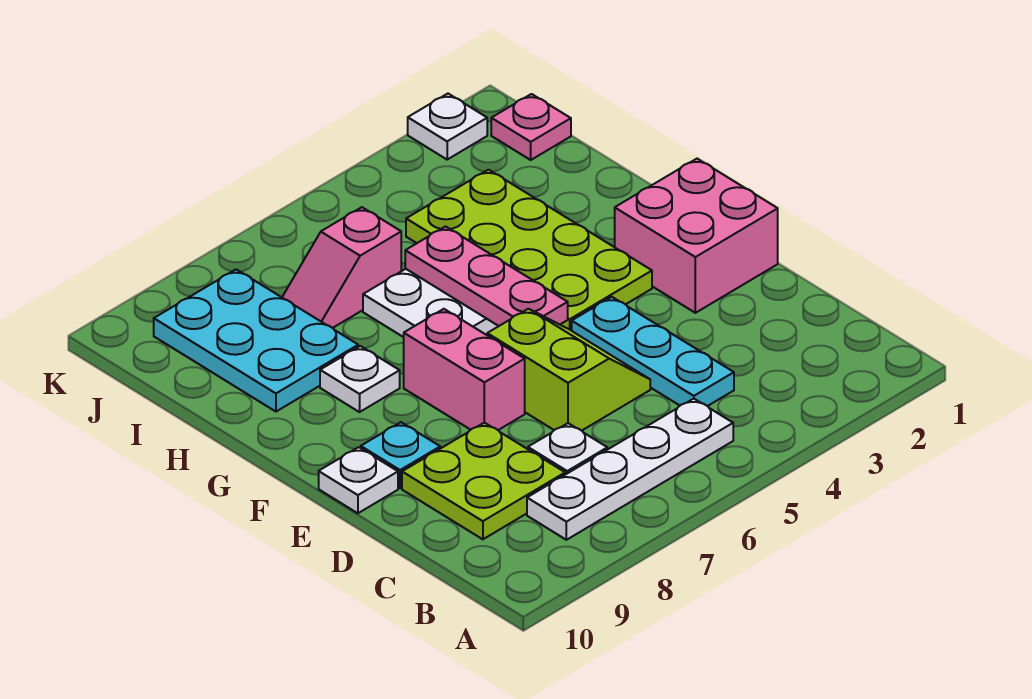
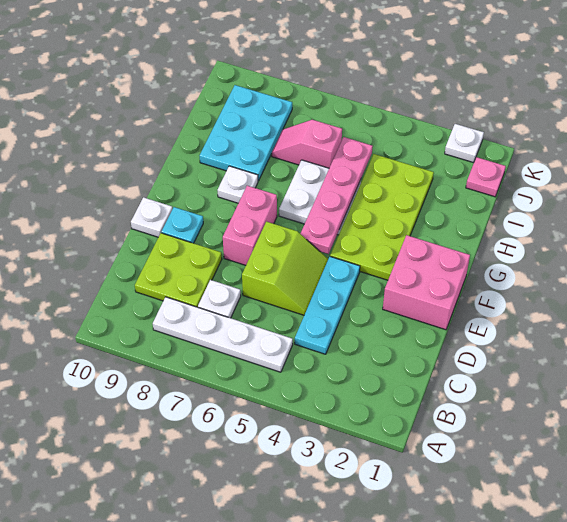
pink plate F5:H5 level 2 -> pink plate F5:I5 level 2

